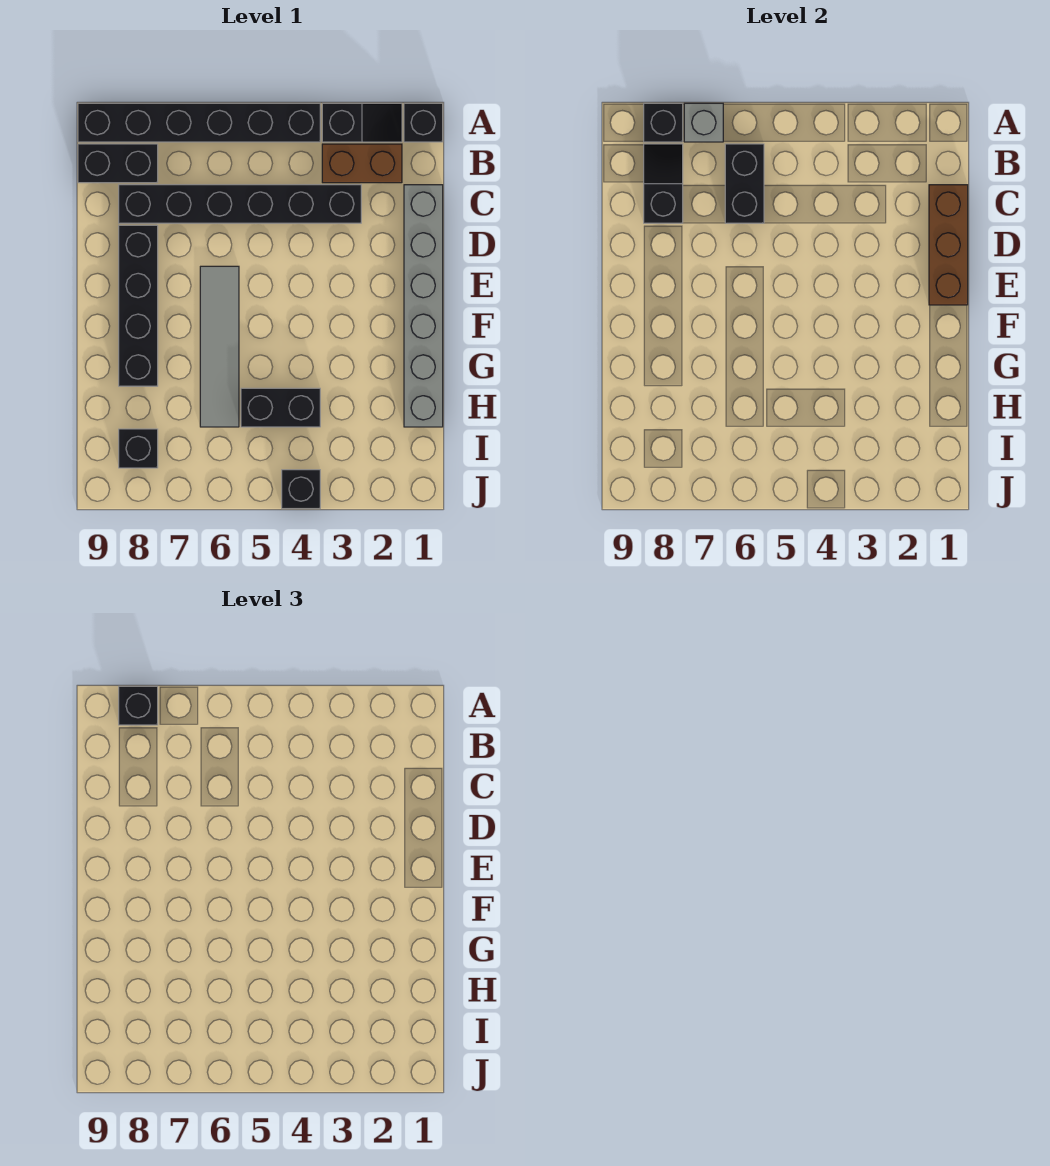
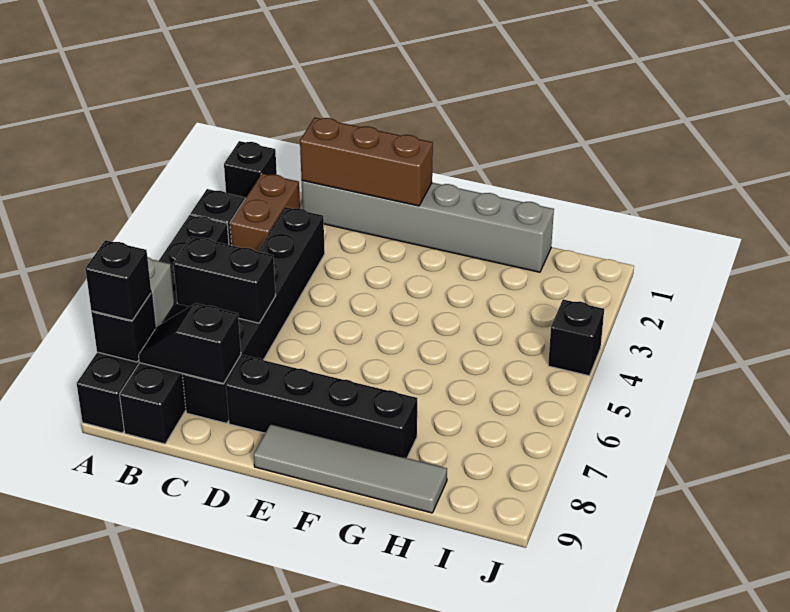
grey tile E6:H6 level 1 -> grey tile E9:H9 level 1
black brick H4:H5 level 1 -> none
black brick I8 level 1 -> none

